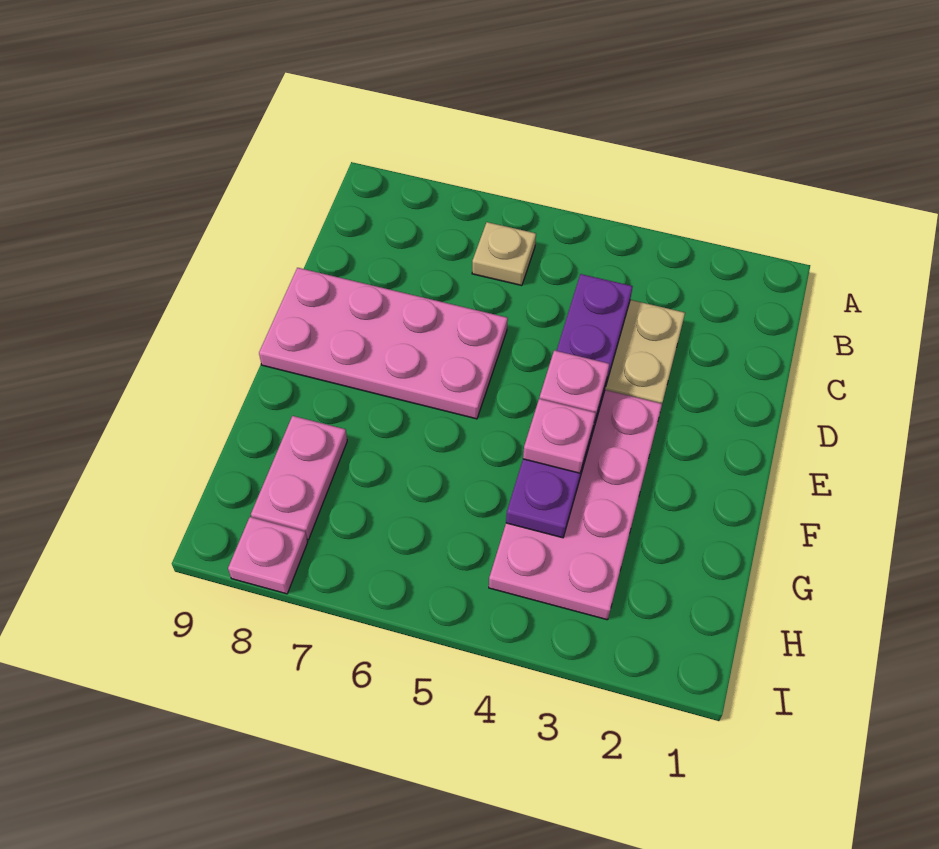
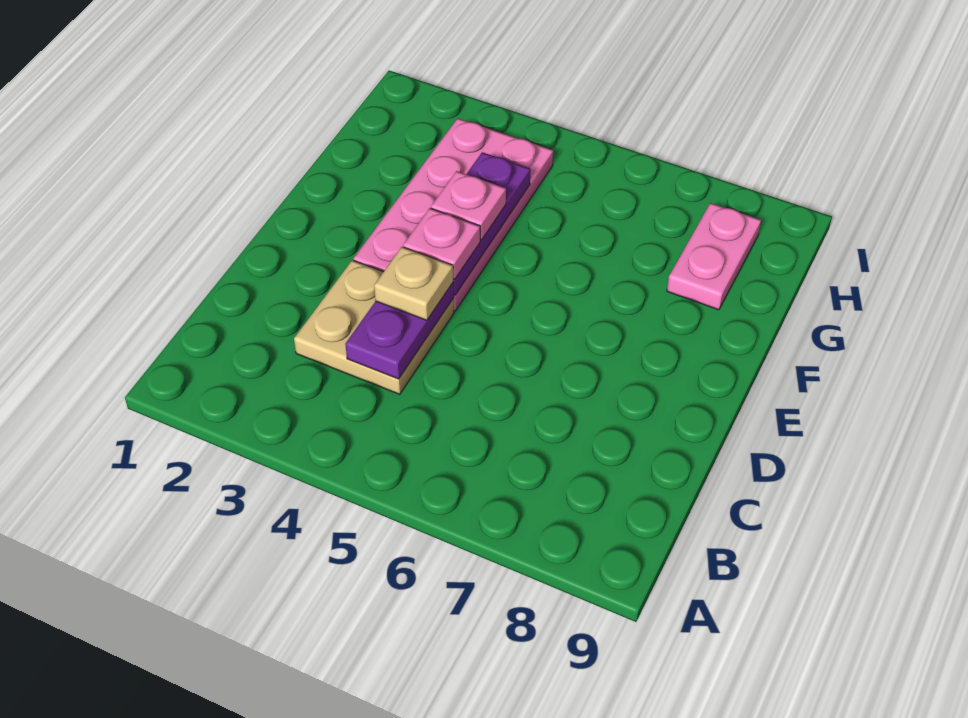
tan plate B6 level 1 -> tan plate D4 level 3
pink plate D6:E9 level 1 -> none
pink plate I8 level 1 -> none

